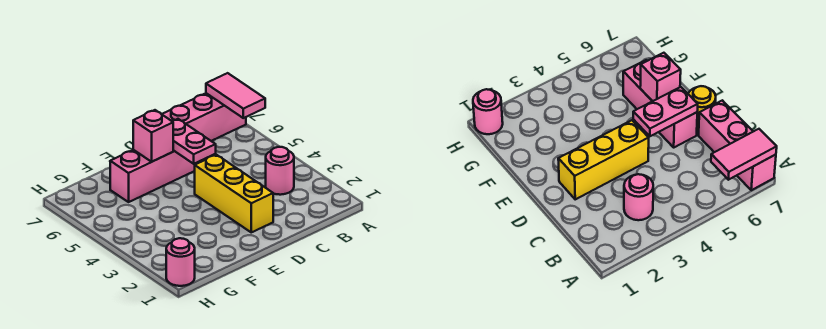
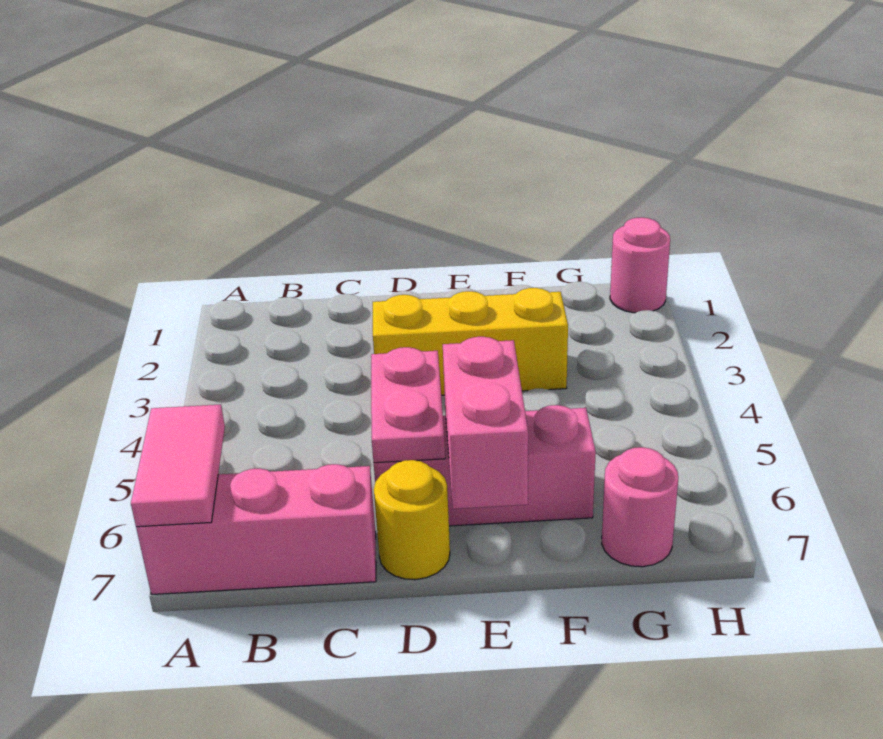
pink round brick B3 level 1 -> pink round brick G7 level 1
yellow brick D2:D4 level 1 -> yellow brick D3:F3 level 1
pink brick E6 level 2 -> pink brick E6:E7 level 2

